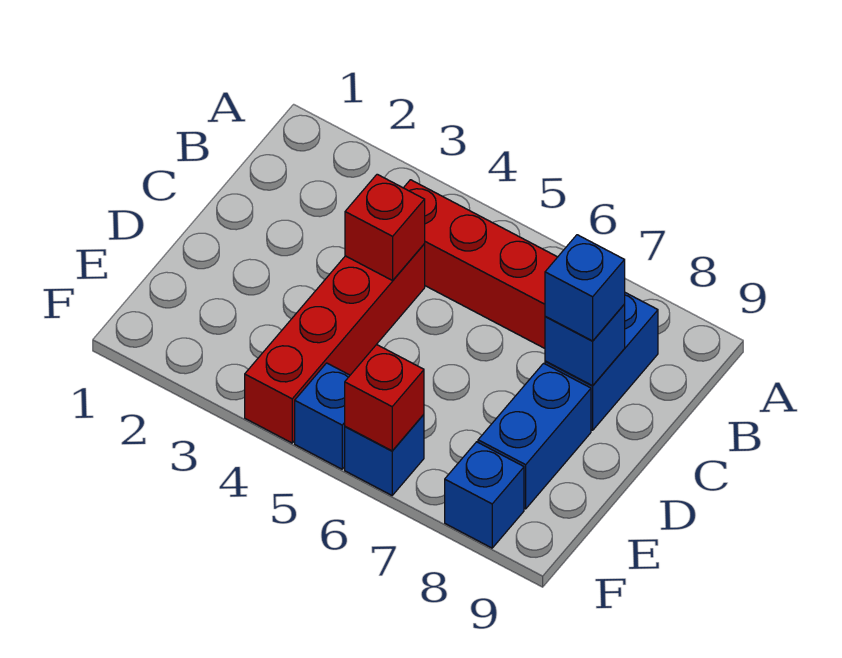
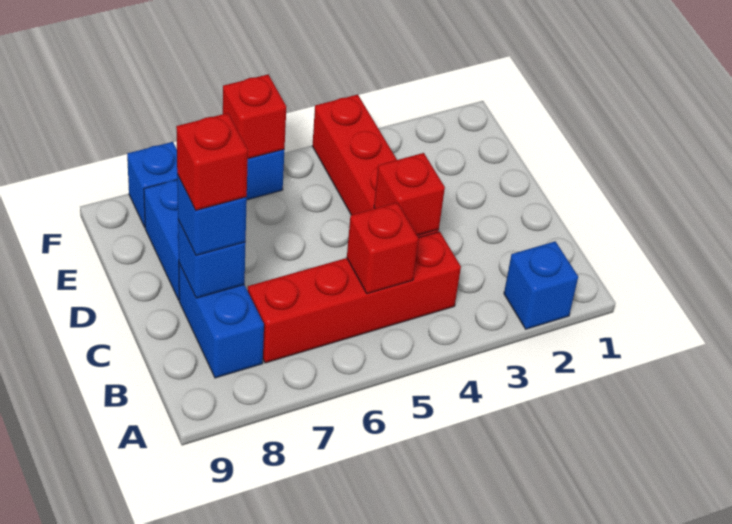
none -> red brick B5 level 2
none -> red brick C8 level 4
blue brick F5 level 1 -> blue brick A2 level 1

